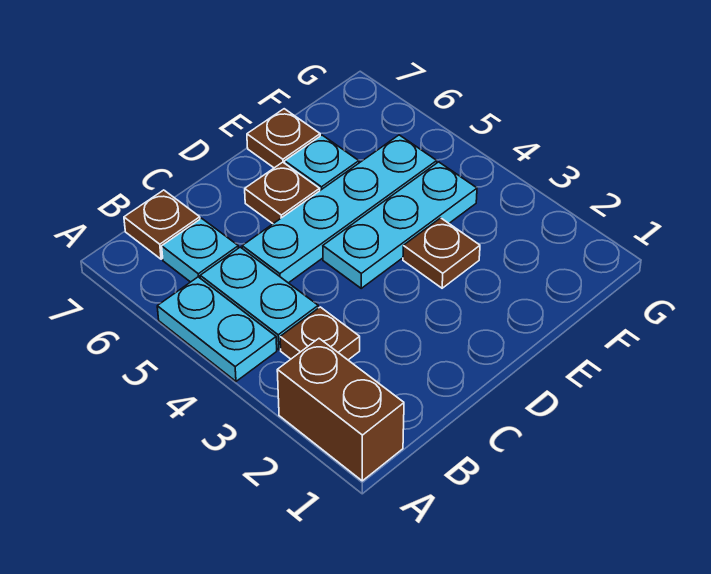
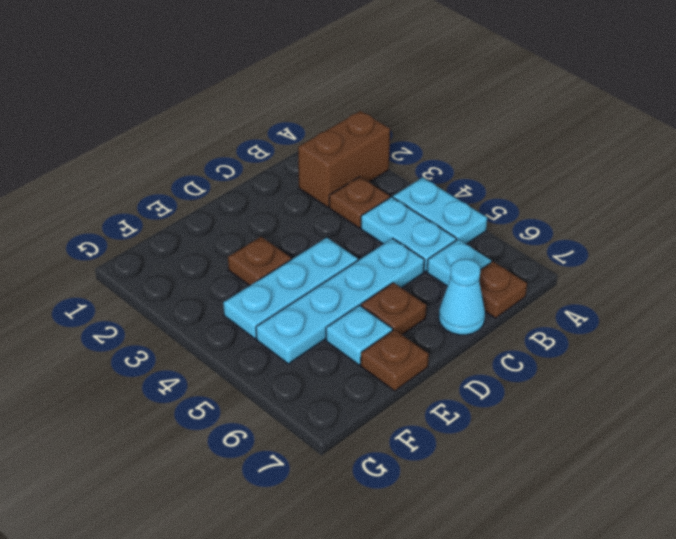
brown brick A1:A2 level 1 -> brown brick A2:B2 level 1
none -> cyan cone C7 level 1

